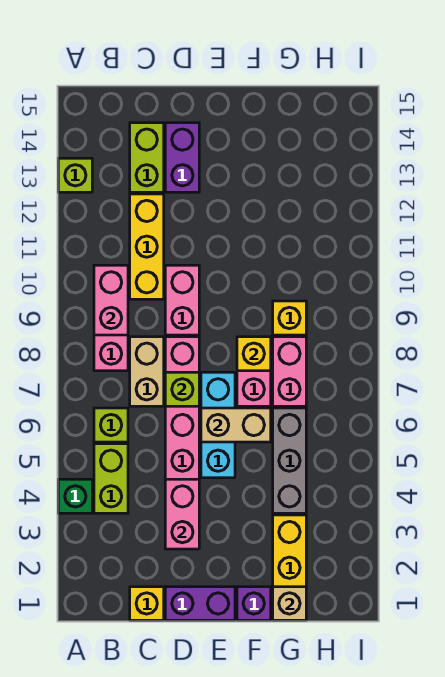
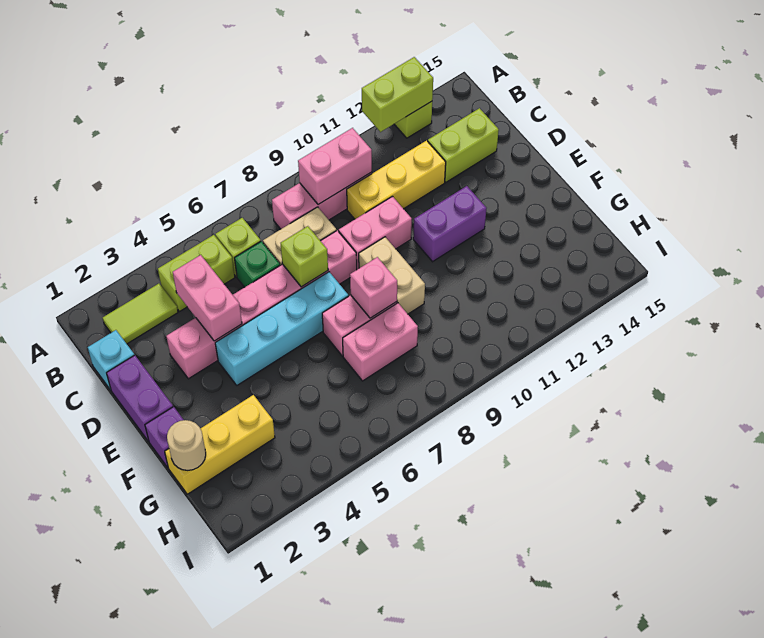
green brick A4 level 1 -> green brick C6 level 1
none -> lime brick A12:A13 level 2
none -> lime tile B2:B3 level 1
yellow brick C1 level 1 -> cyan brick C1 level 1
pink brick D3:D4 level 2 -> pink brick C4:D4 level 2
purple brick D13:D14 level 1 -> purple brick E11:E12 level 1
cyan brick E5:E7 level 1 -> cyan brick E4:E7 level 1
tan brick E6:F6 level 2 -> tan brick E9:F9 level 1
yellow brick F8 level 2 -> pink brick F8 level 2
tan brick G1 level 2 -> tan round brick G1 level 2
grey brick G4:G6 level 1 -> none
yellow brick G9 level 1 -> none

